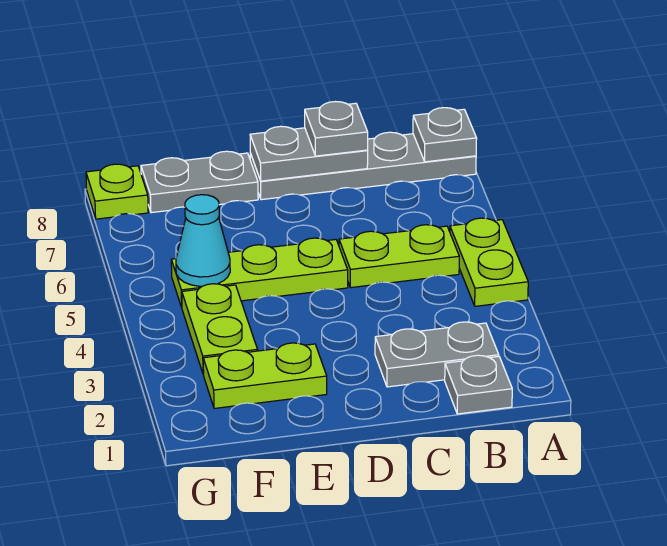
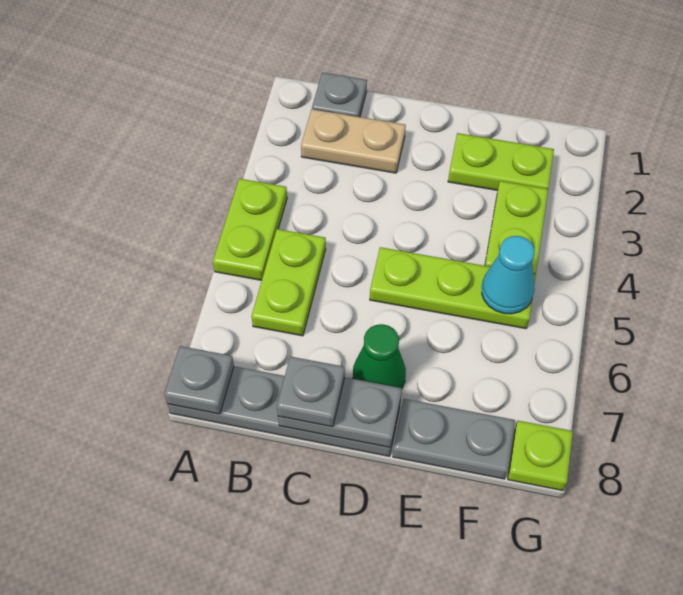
grey plate B2:C2 level 1 -> tan plate B2:C2 level 1
lime plate B5:C5 level 1 -> lime plate B5:B6 level 1
none -> green cone D7 level 1

